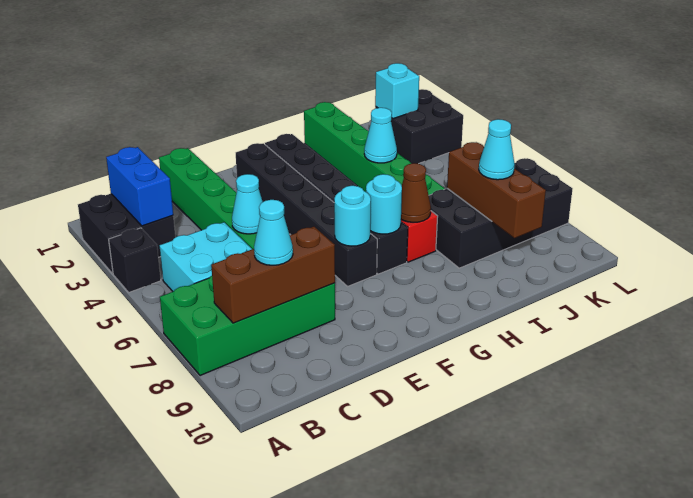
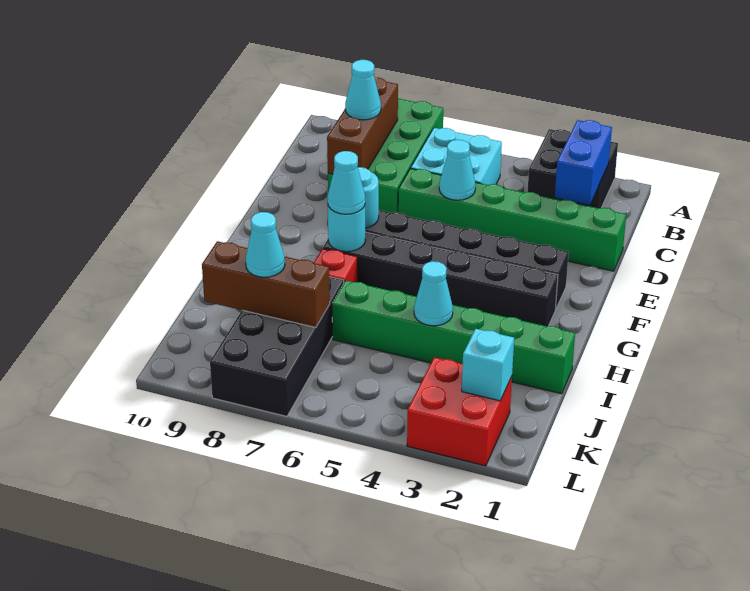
black brick A4 level 1 -> none
blue brick B2:B3 level 2 -> blue brick B2:C2 level 2
none -> cyan cone G7 level 3
brown cone H7 level 2 -> none
black brick K2:L3 level 1 -> red brick K2:L3 level 1

